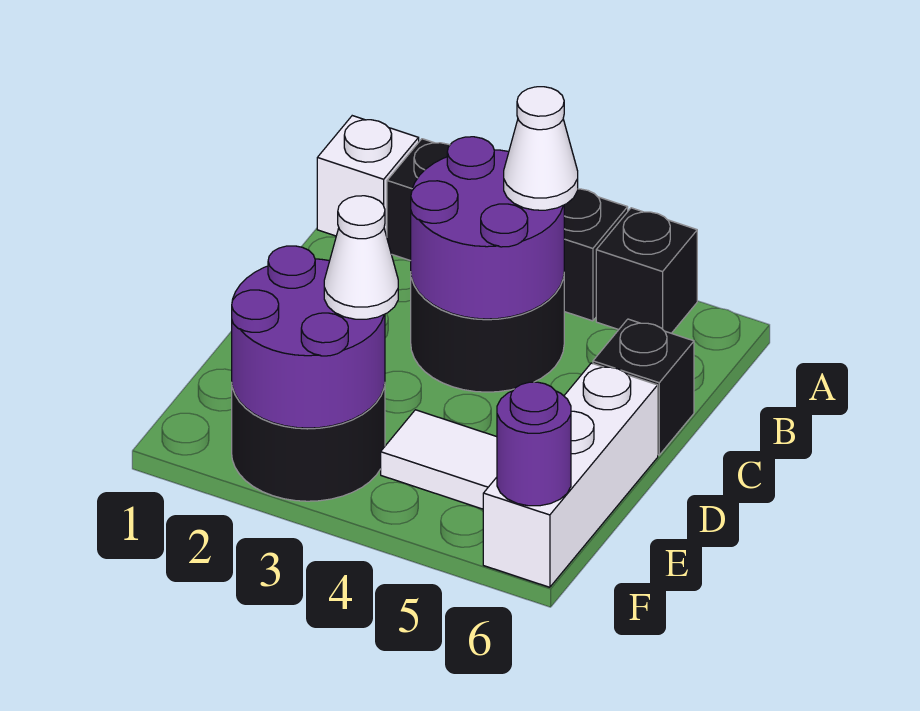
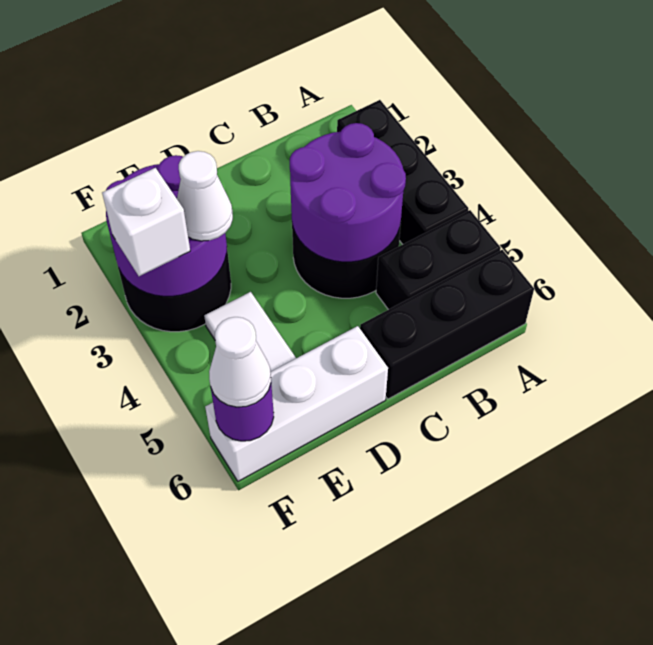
white brick A1 level 1 -> white brick F3 level 3
black brick A5 level 1 -> black brick A5:B5 level 1
white cone B4 level 3 -> white cone F6 level 3
black brick C6 level 1 -> black brick A6:C6 level 1

